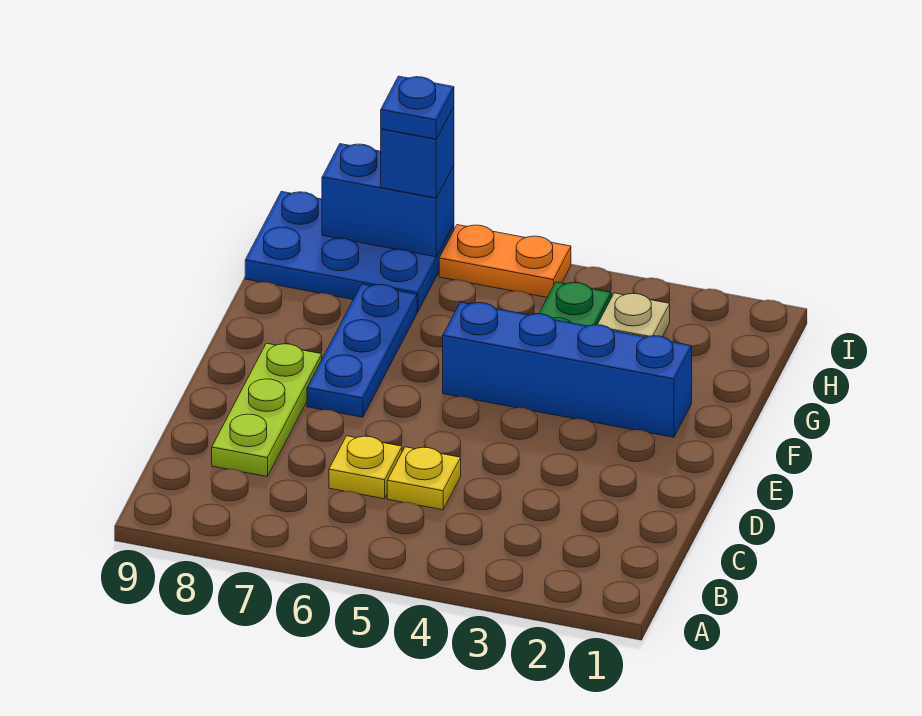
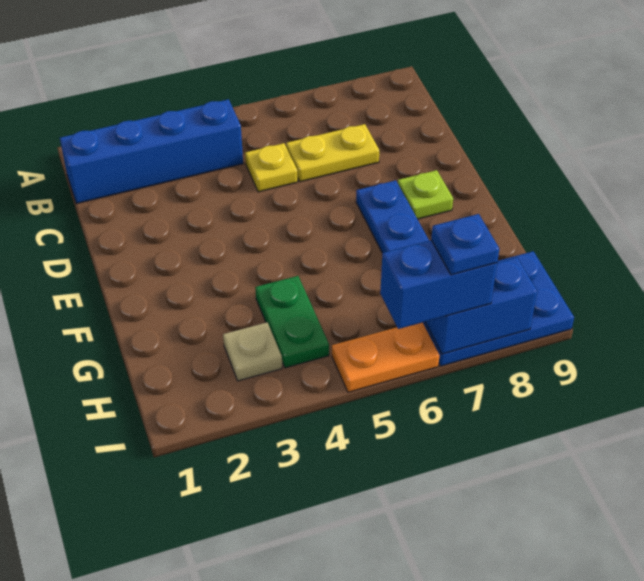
yellow plate C6 level 1 -> yellow plate C6:C7 level 1
lime plate C8:E8 level 1 -> lime plate E8 level 1
blue brick F2:F5 level 1 -> blue brick B1:B4 level 1
blue brick I7 level 3 -> blue brick I6:I7 level 3

